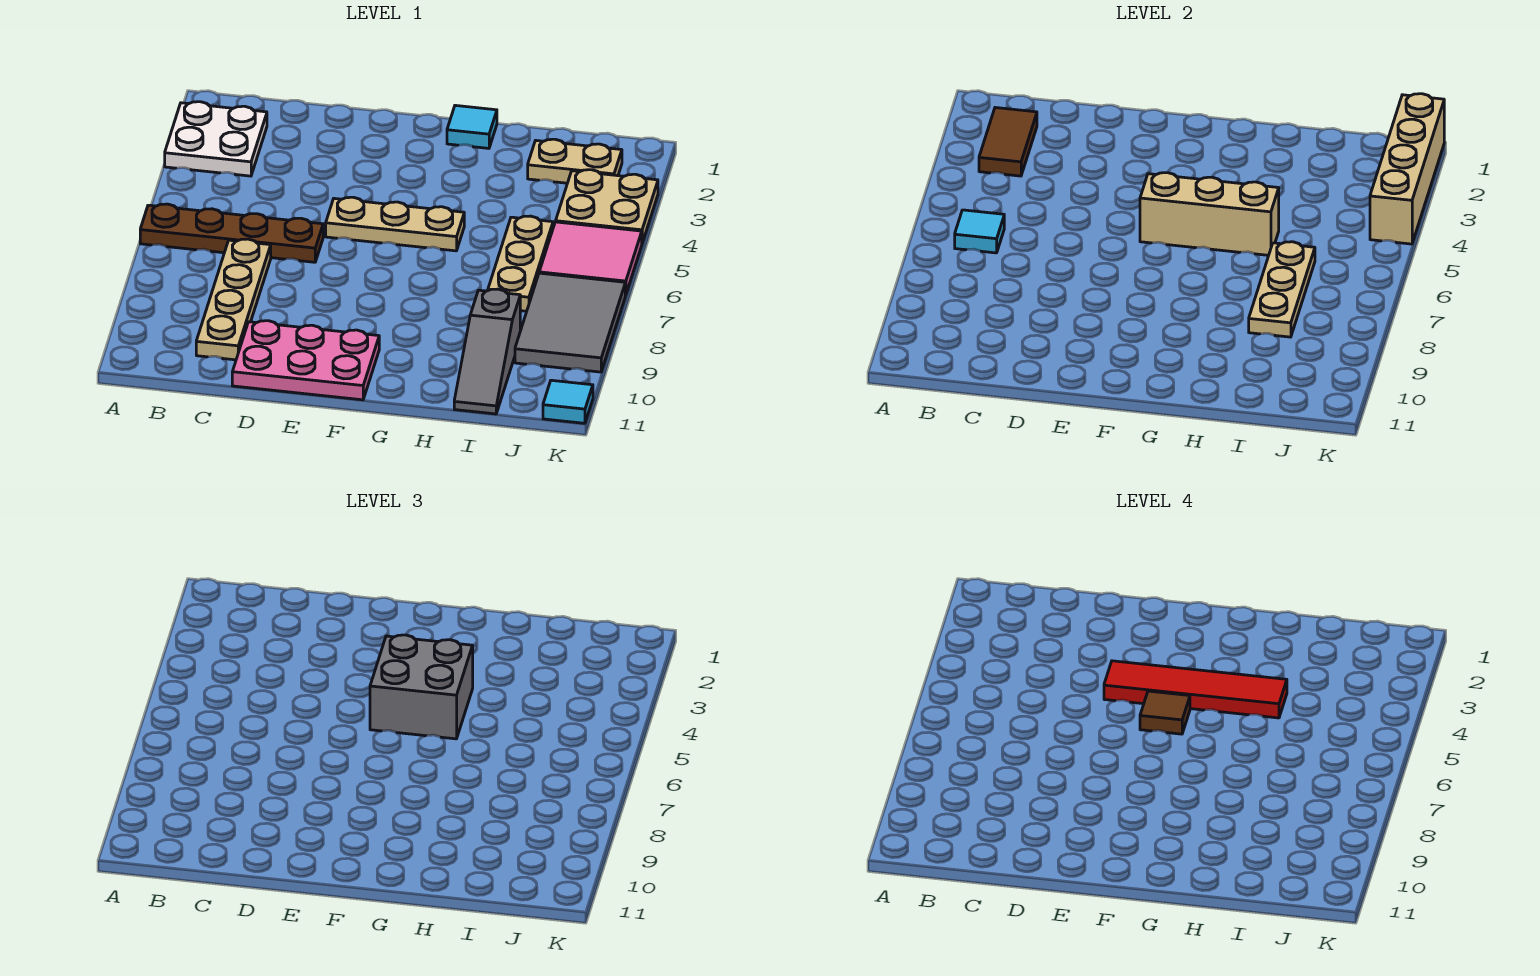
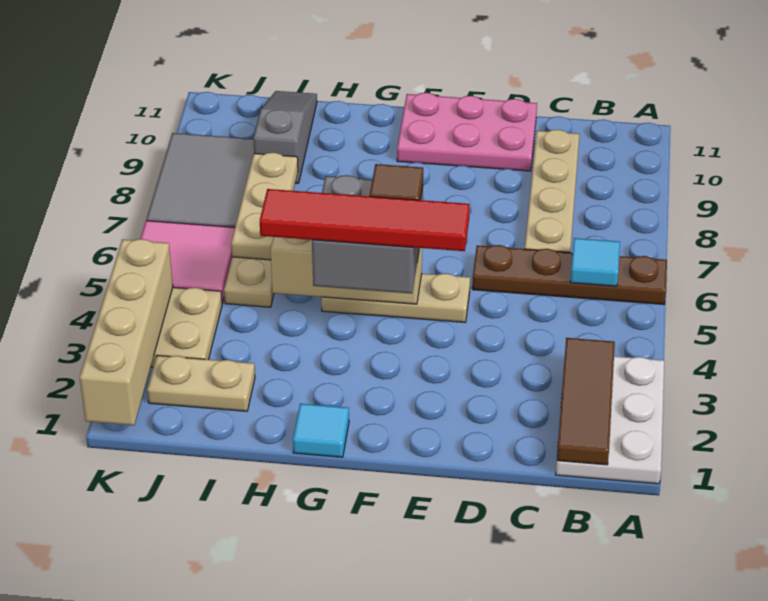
white plate A2:B3 level 1 -> white plate A1:B3 level 1
brown tile B2:B3 level 2 -> brown tile B1:B3 level 2
cyan tile K11 level 1 -> none

